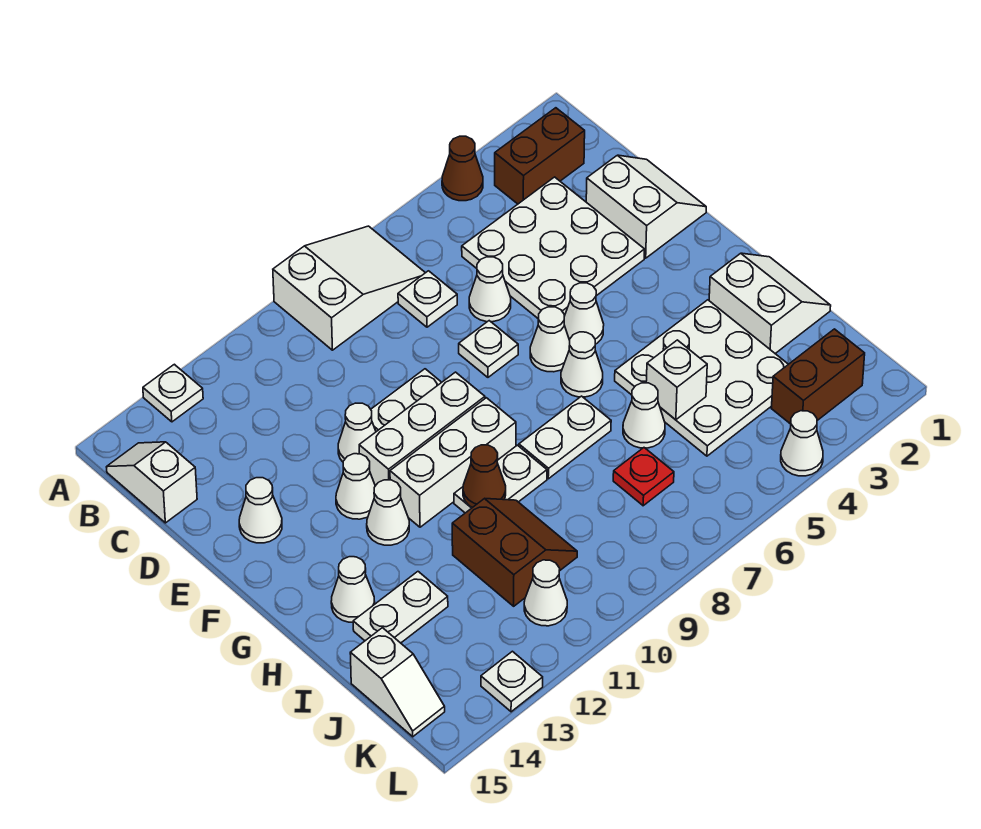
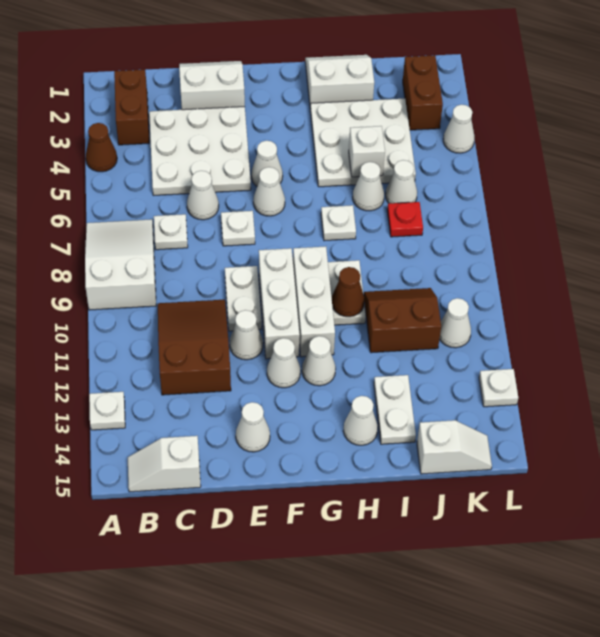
none -> brown slope C10:D12 level 1 top 12
white cone G6 level 1 -> white cone J6 level 1
white plate H7:H8 level 1 -> white plate H7 level 1

